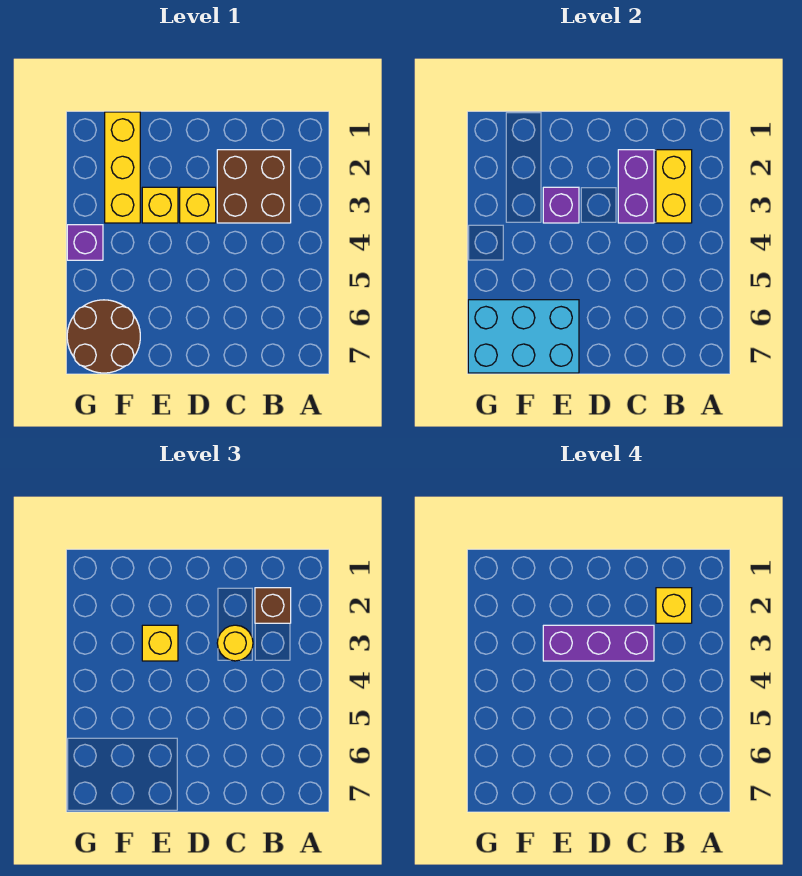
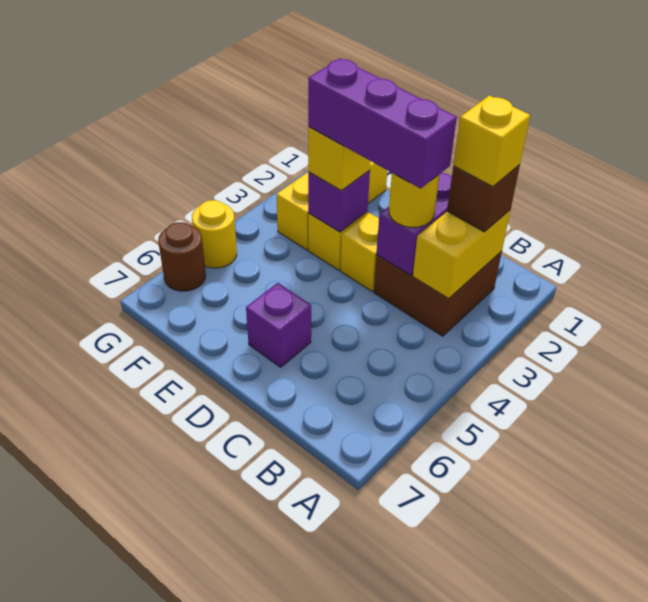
cyan brick E6:G7 level 2 -> none
brown round brick F6:G7 level 1 -> brown round brick G6 level 1
purple brick G4 level 1 -> purple brick D6 level 1
none -> yellow round brick G5 level 1

